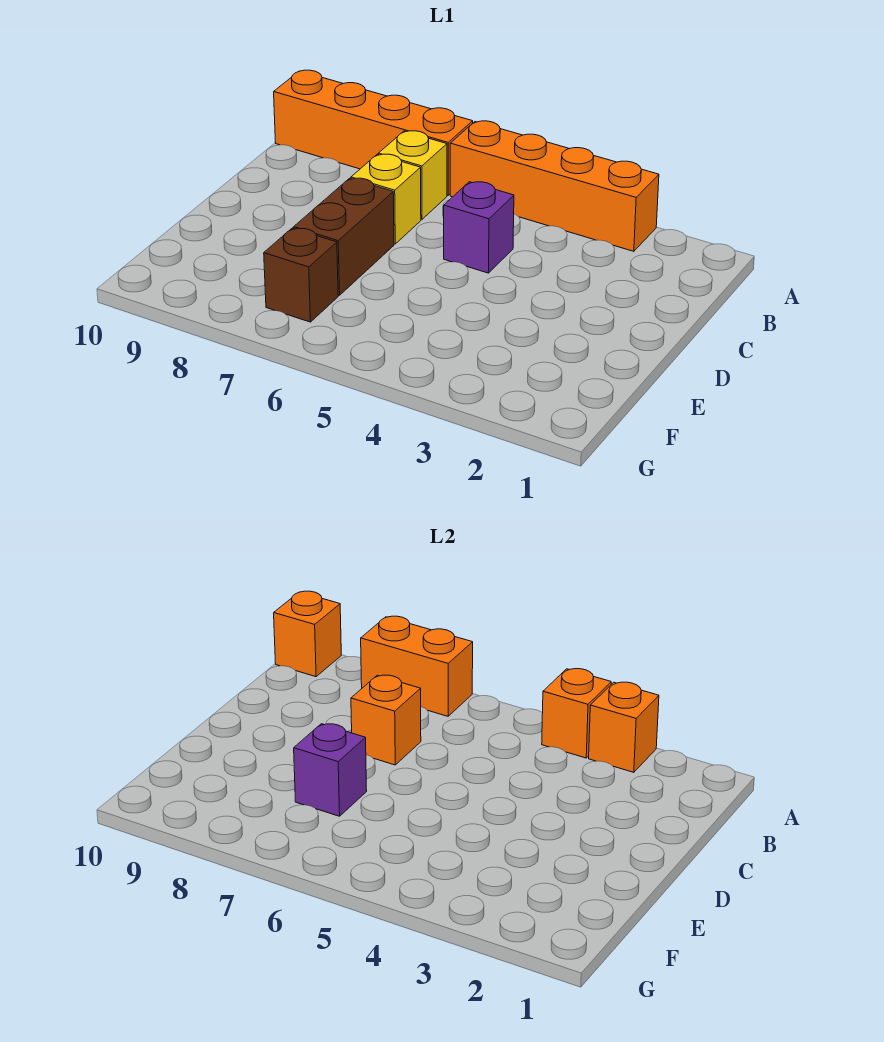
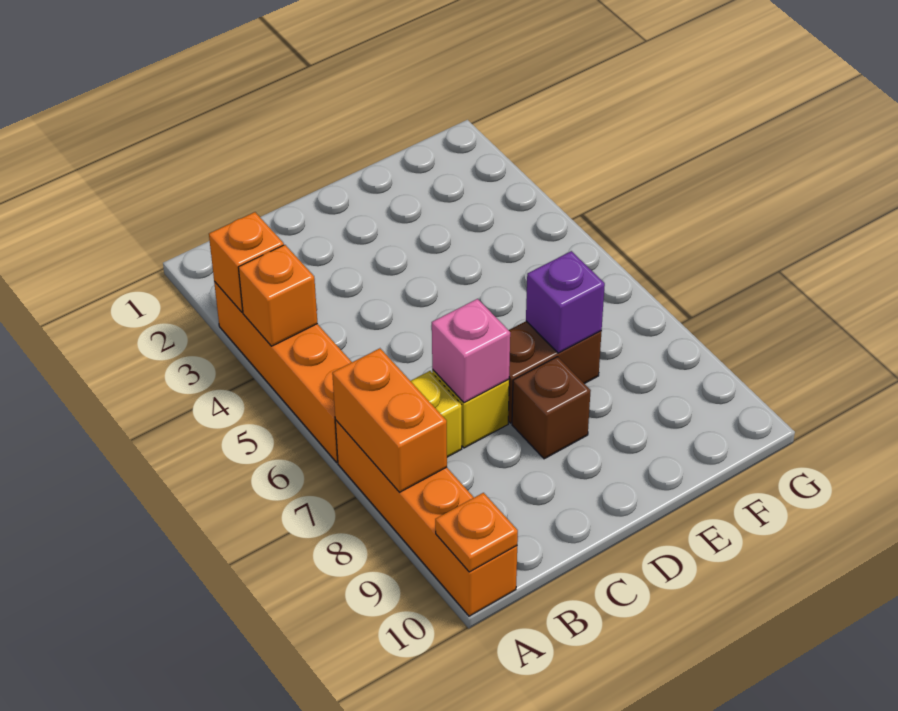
orange brick A10 level 2 -> orange plate A10 level 2
purple brick C5 level 1 -> none
orange brick C7 level 2 -> pink brick C7 level 2
brown brick F7 level 1 -> brown brick D8 level 1

